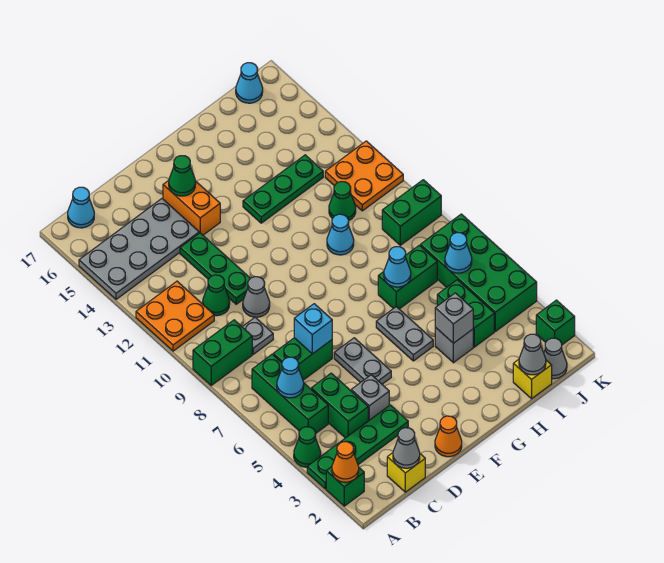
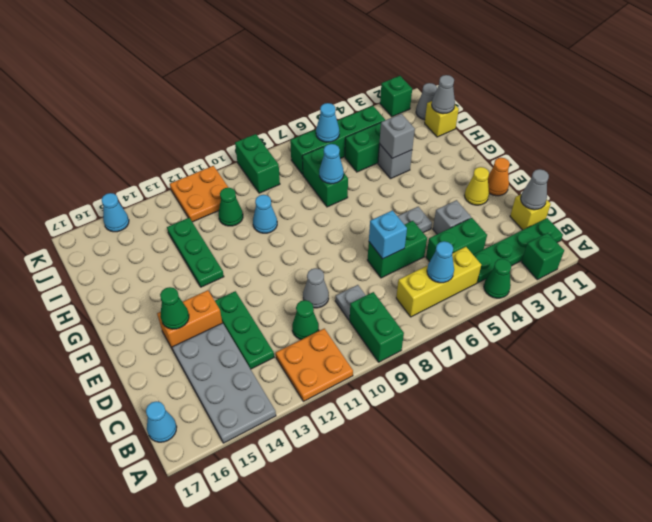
orange cone A2 level 2 -> none
green plate A3:D3 level 1 -> green plate B1:B4 level 1
green brick B5:B7 level 1 -> yellow brick B5:B7 level 1
green brick C7:D7 level 1 -> green brick D6:D7 level 1
green plate D11:D13 level 1 -> green plate C13:E13 level 1
none -> yellow cone E2 level 1
grey plate G5:G6 level 1 -> none
green brick J4:K7 level 1 -> green brick J4:J7 level 1
cyan cone J17 level 1 -> cyan cone K15 level 1

